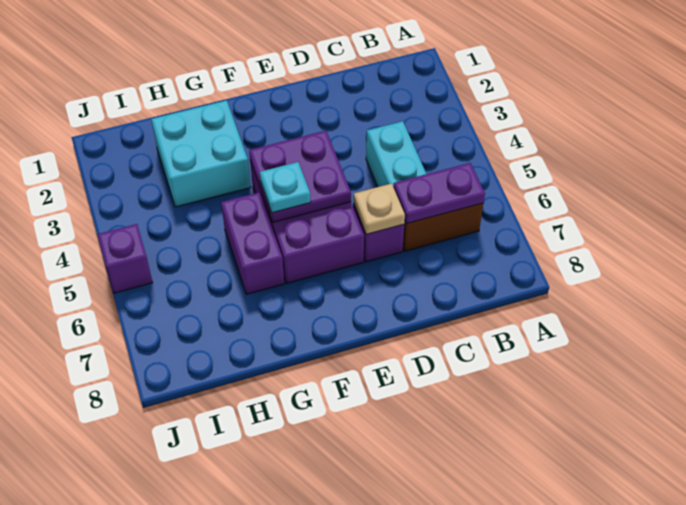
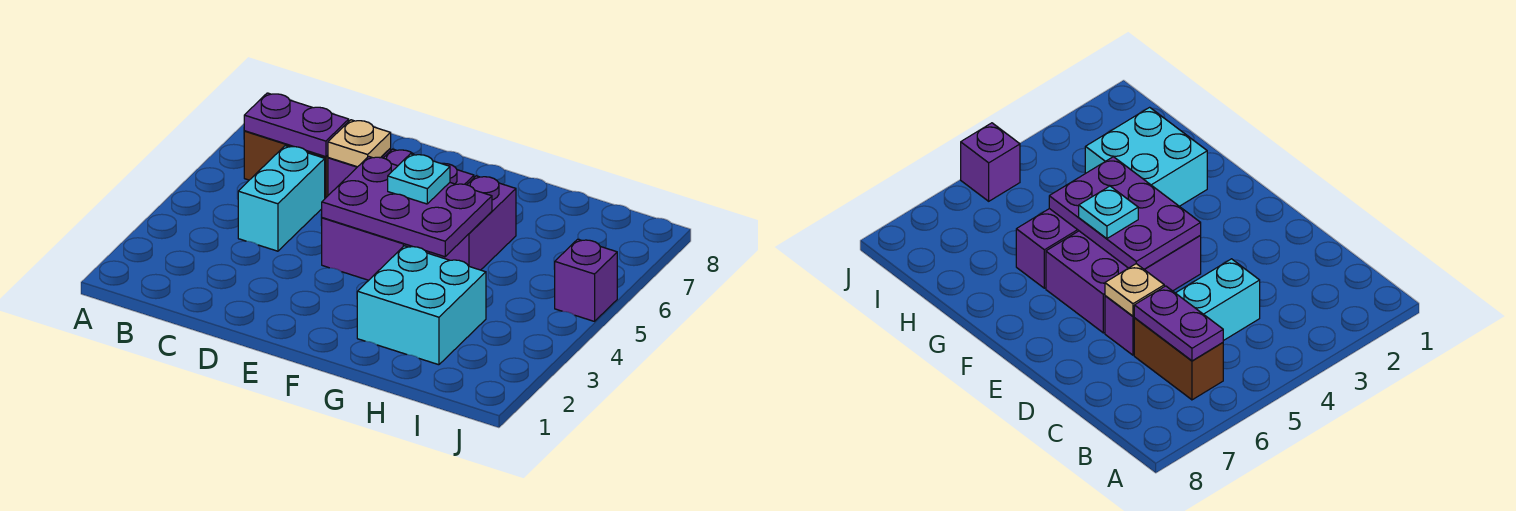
purple plate E4:F5 level 2 -> purple plate E4:G5 level 2

